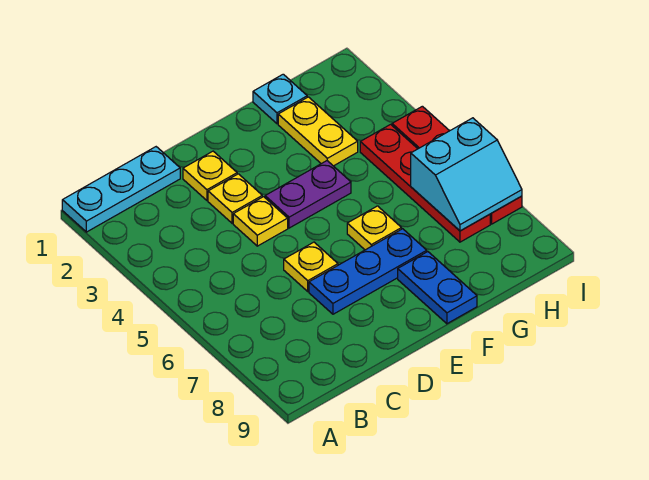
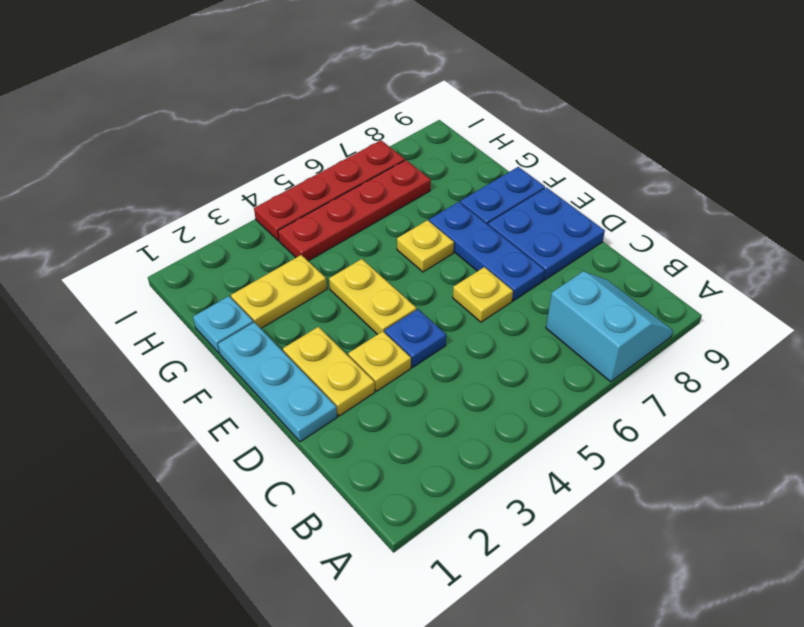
cyan plate A1:C1 level 1 -> cyan plate D1:F1 level 1
yellow plate D2 level 1 -> yellow plate D2:E2 level 1
yellow plate D4 level 1 -> blue plate D4 level 1
none -> blue plate D8:E9 level 1
purple plate E4:F4 level 1 -> yellow plate E4:F4 level 1
cyan slope H6:I7 level 2 top 6 -> cyan slope A7:B8 level 1 top 7

